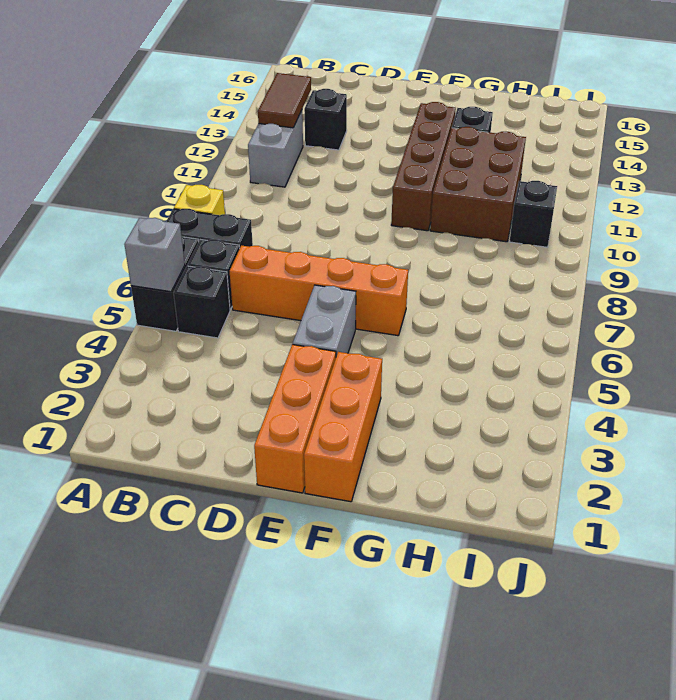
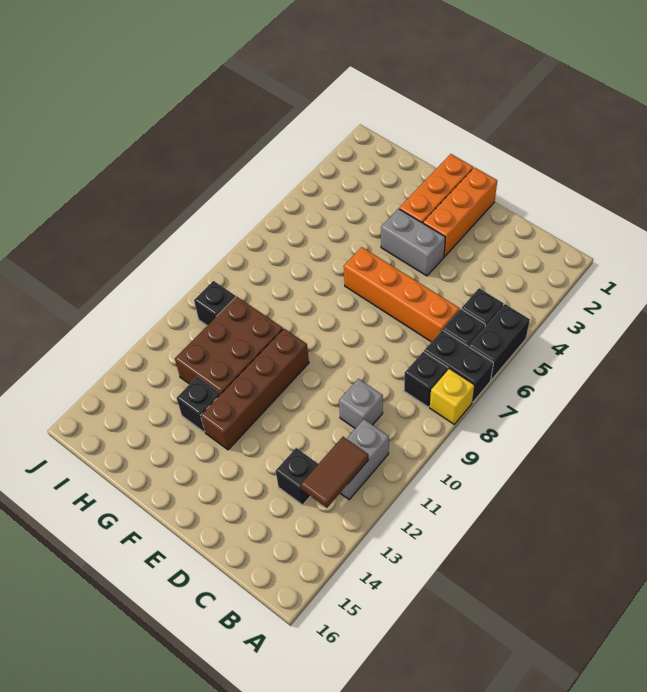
grey brick A5 level 2 -> grey brick C10 level 1
none -> black brick B8 level 1
grey brick E4:E5 level 1 -> grey brick E4:F4 level 1

